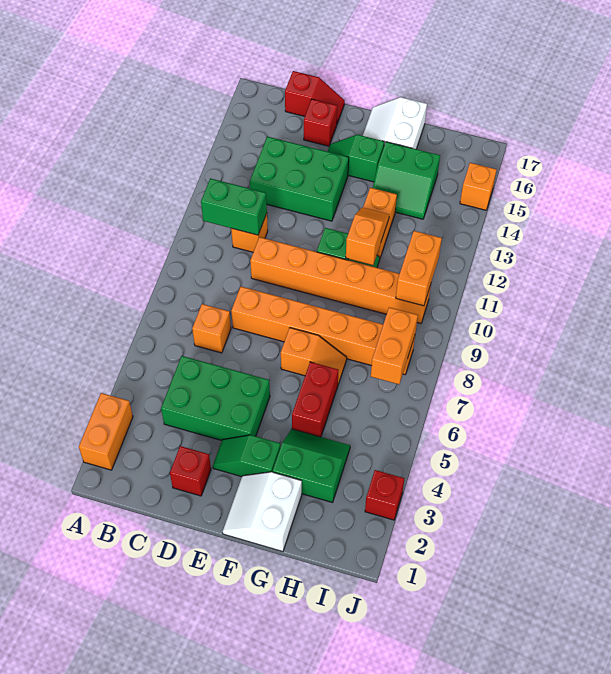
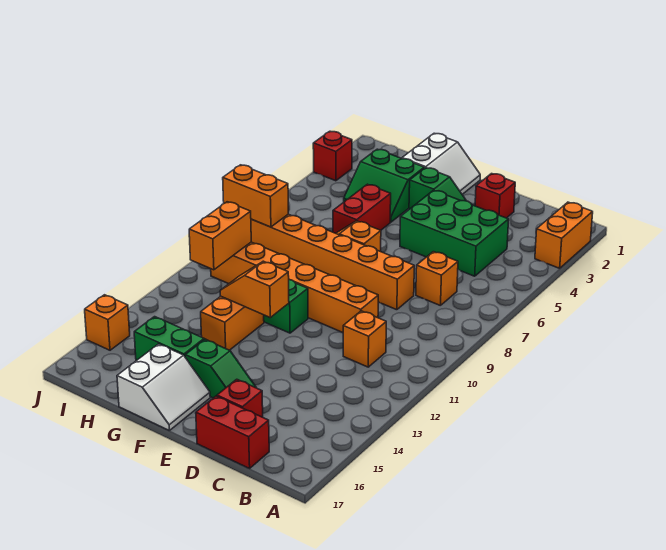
green brick B11:C11 level 2 -> none
green brick C13:E14 level 1 -> none
red slope C17:D17 level 1 top C -> red brick C17:D17 level 1
orange slope G11:G12 level 2 top 11 -> orange slope F12:G12 level 2 top F
orange brick I7:I8 level 2 -> orange brick I8:J8 level 2

